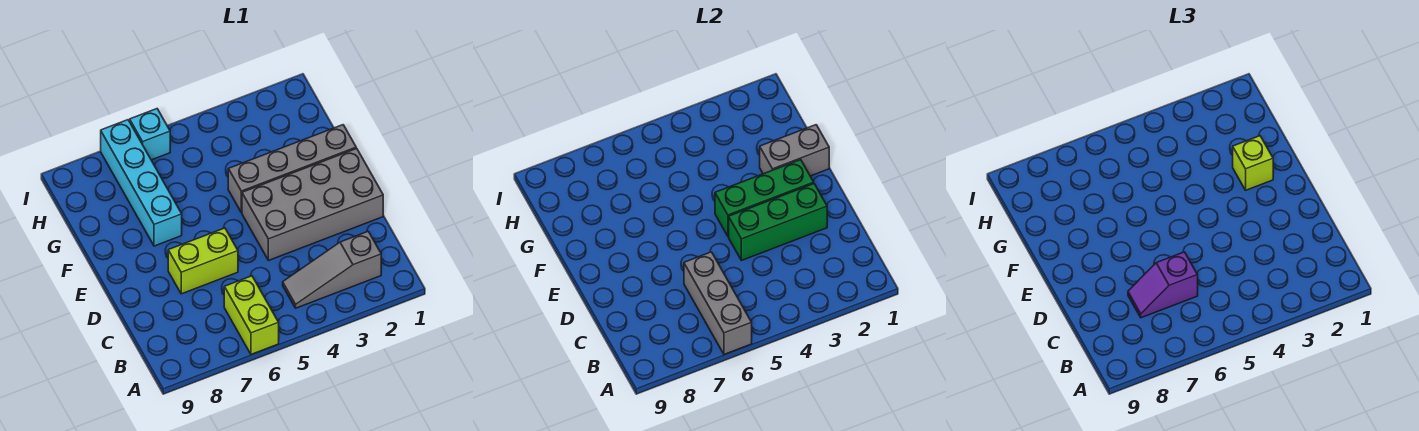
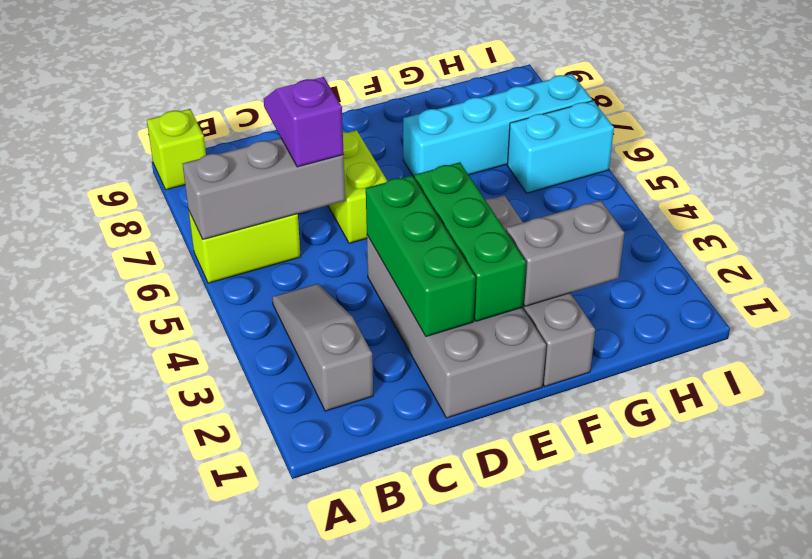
grey brick F1:F2 level 2 -> grey brick F2:G2 level 2
lime brick F2 level 3 -> lime brick A9 level 1
cyan brick I6 level 1 -> cyan brick H6:I6 level 1

